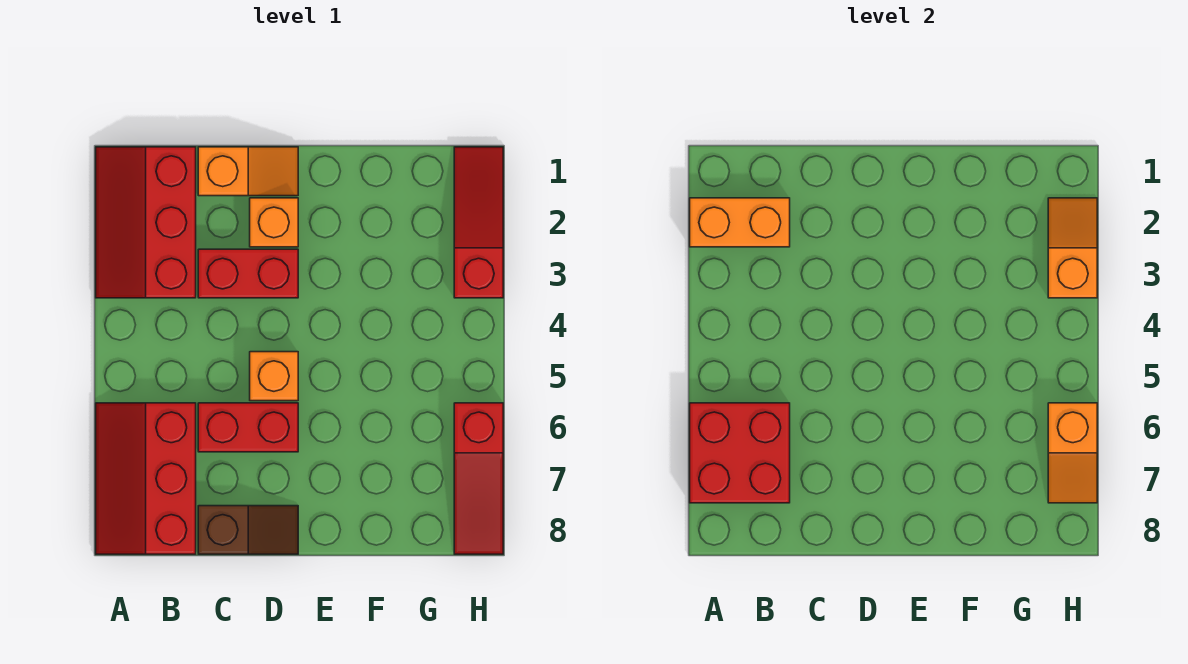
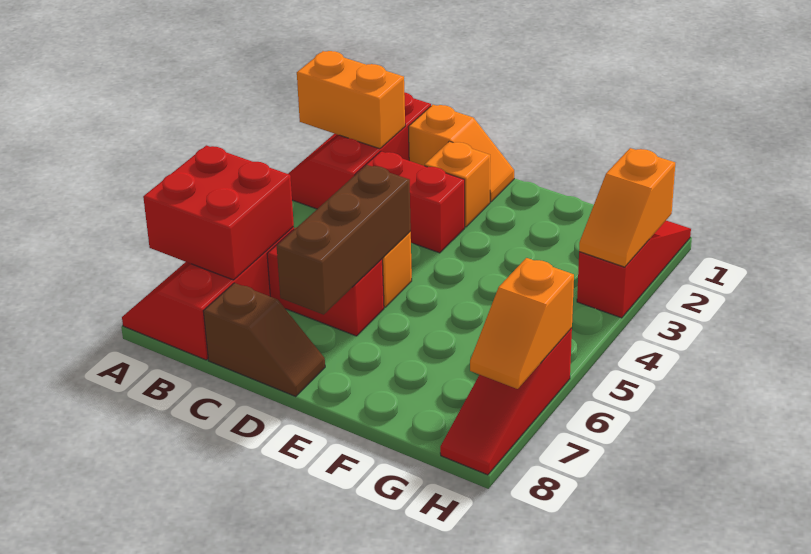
none -> brown brick D5:D7 level 2
orange slope H2:H3 level 2 top 3 -> orange slope H2:H3 level 2 top 2

